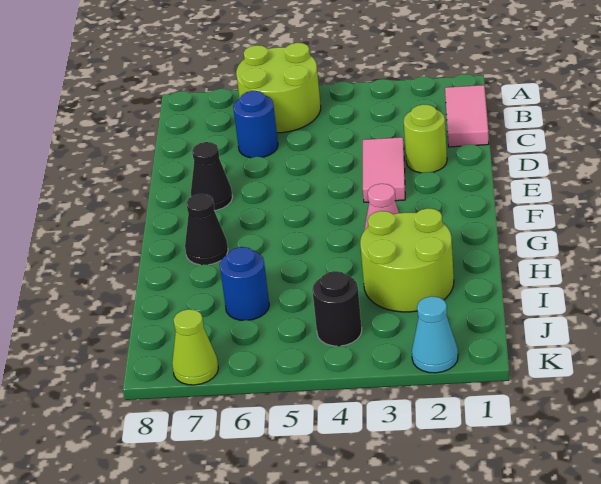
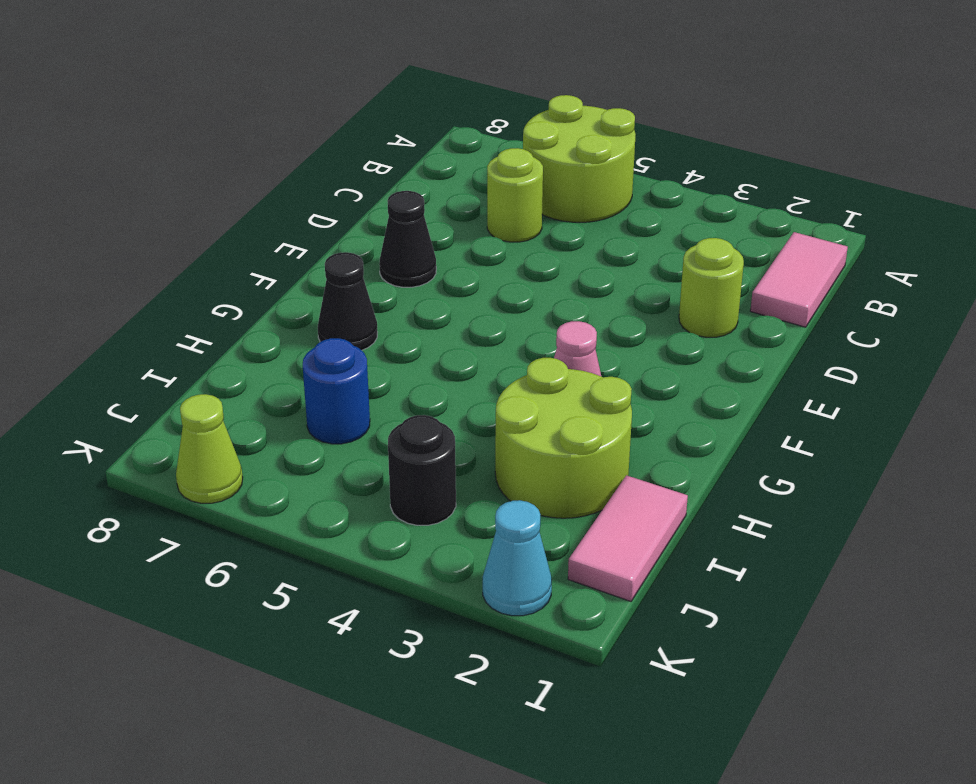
blue round brick C6 level 1 -> lime round brick C6 level 1
pink tile D3:E3 level 1 -> pink tile I1:J1 level 1

